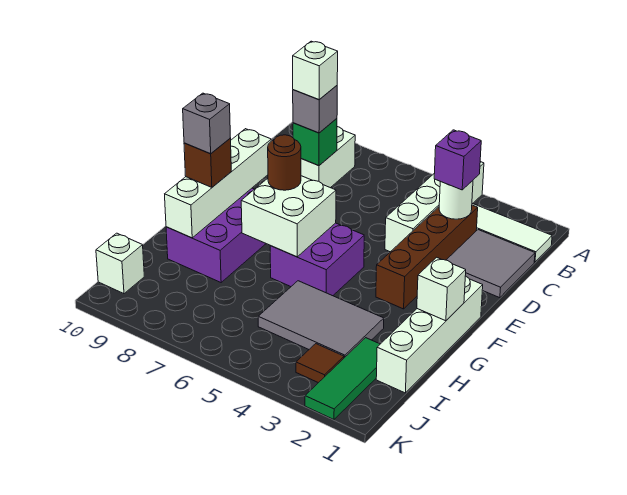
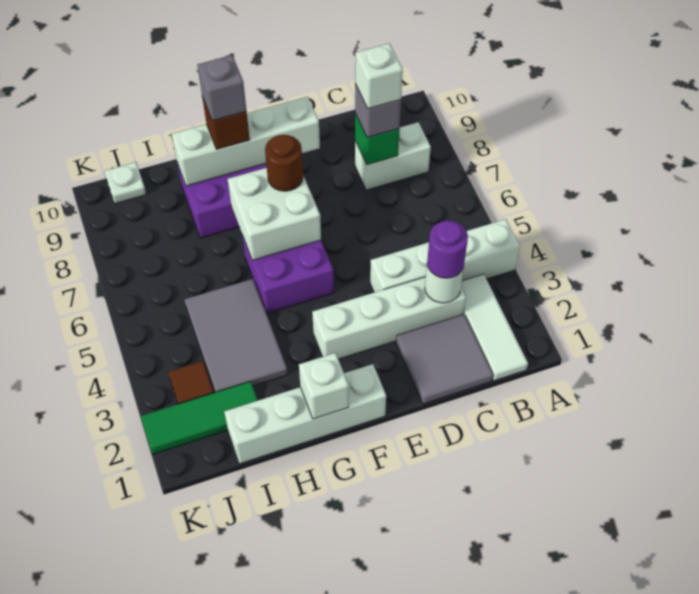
brown brick C3:F3 level 1 -> white brick C3:F3 level 1
purple brick C3 level 3 -> purple round brick C3 level 3
white brick J10 level 1 -> white plate J10 level 1

